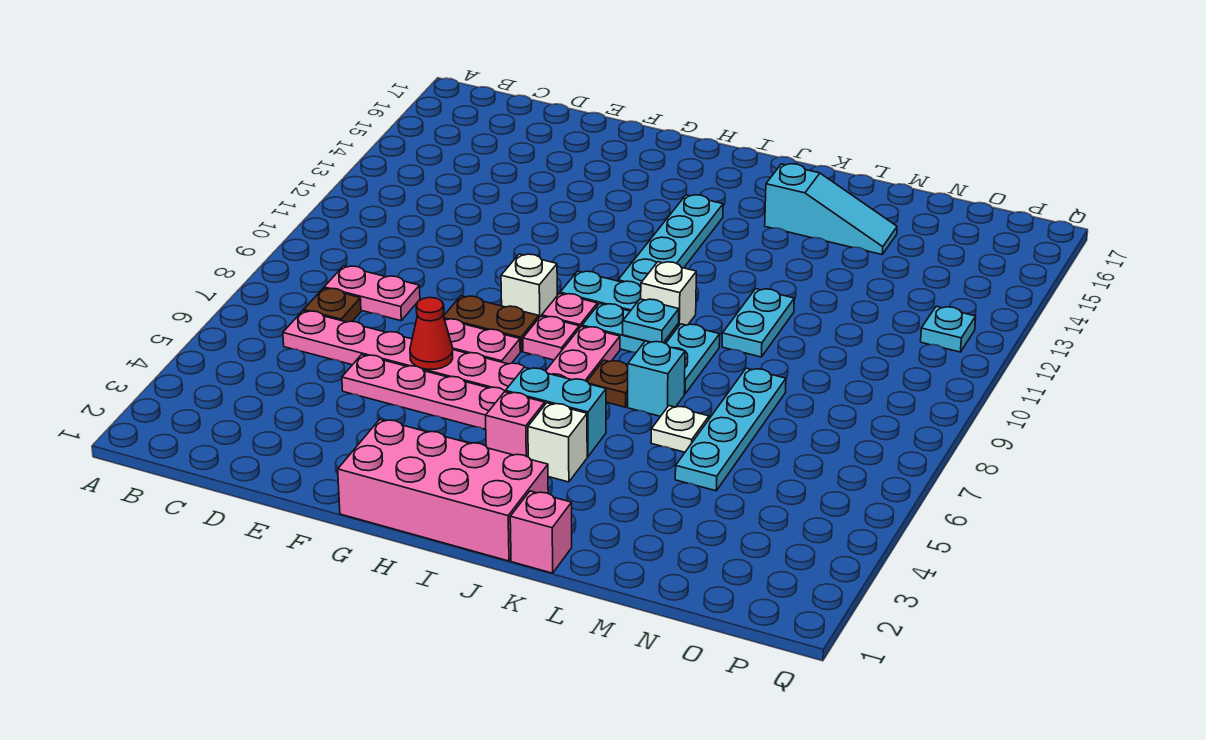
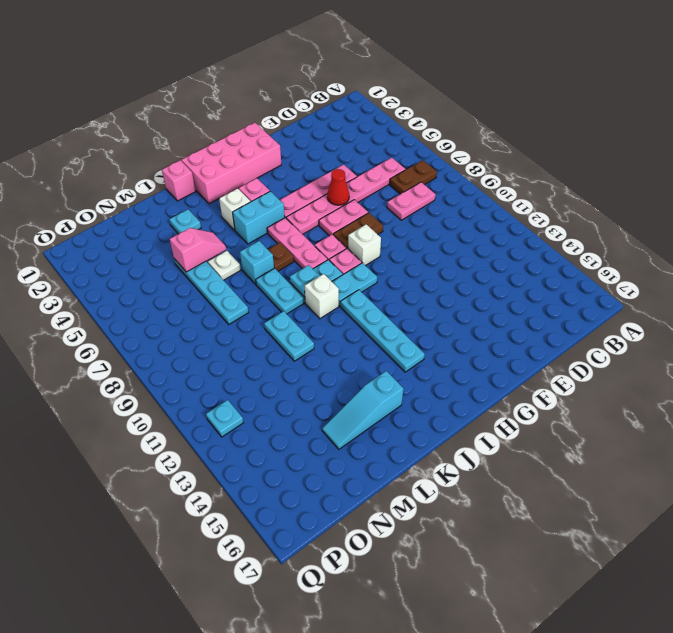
brown plate C7 level 1 -> brown plate B7:C7 level 1
none -> cyan plate L3 level 1
none -> pink slope L5:M5 level 2 top M

